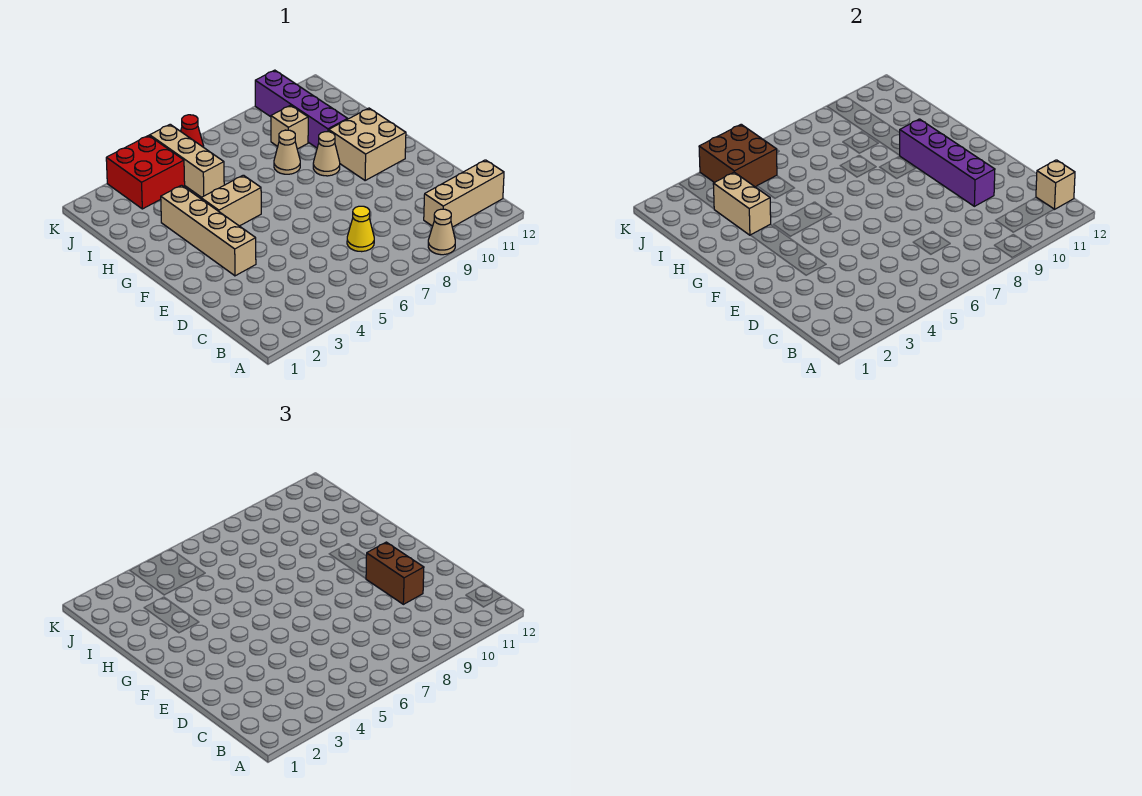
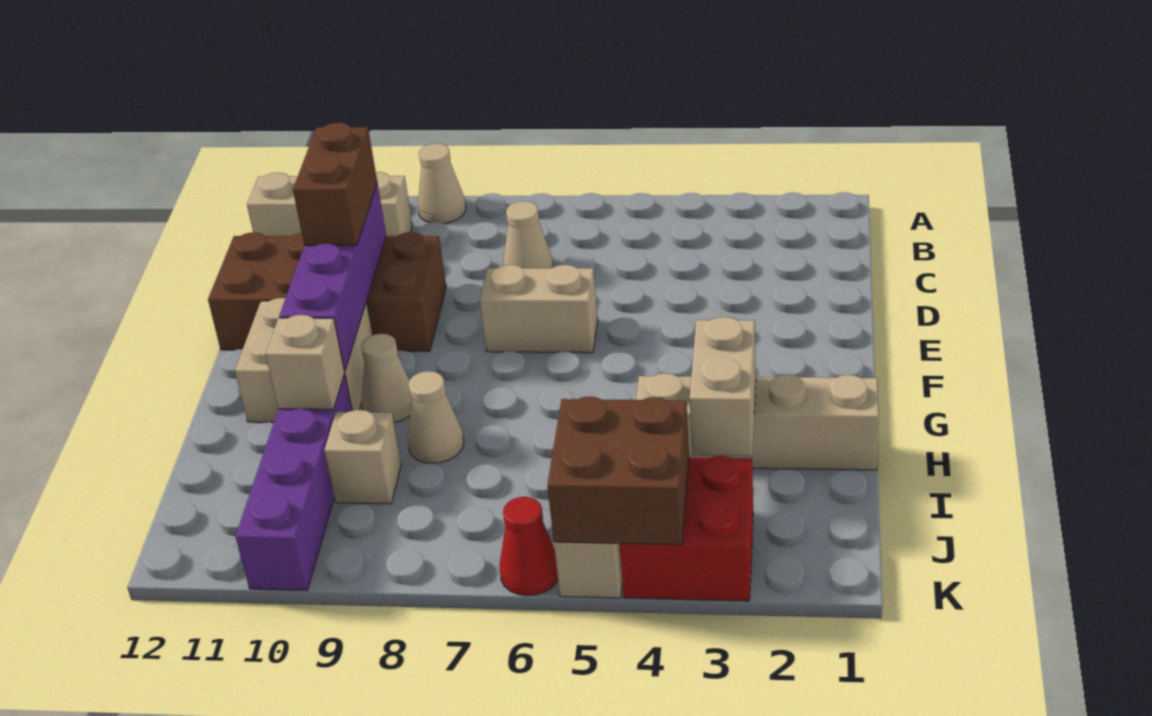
tan brick B12 level 2 -> tan brick H10 level 2
yellow cone C7 level 1 -> tan cone C7 level 1
none -> brown brick D9:E12 level 1
tan brick E3:H3 level 1 -> tan brick H1:H4 level 1
tan brick G4:G5 level 1 -> tan brick E6:E7 level 1

